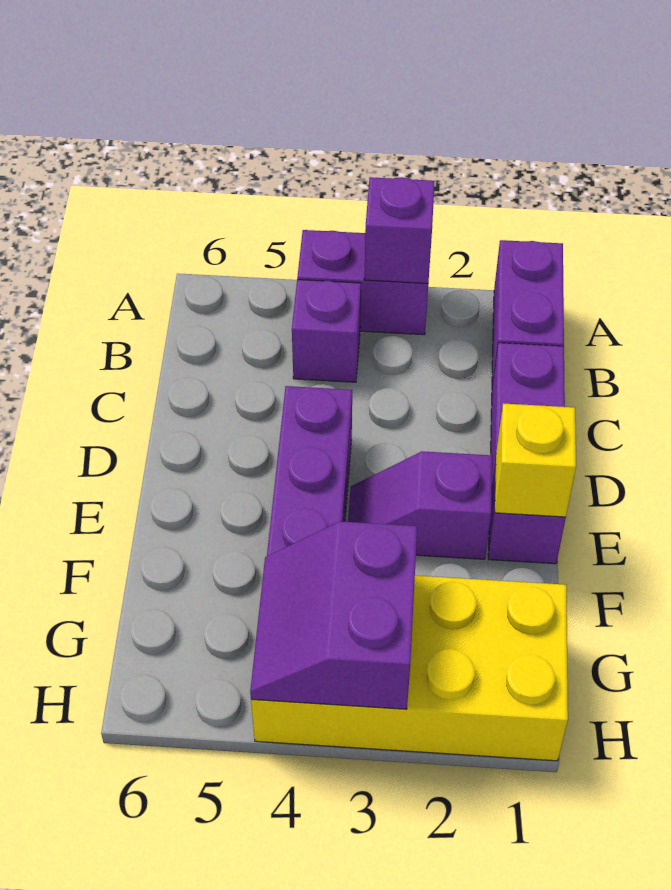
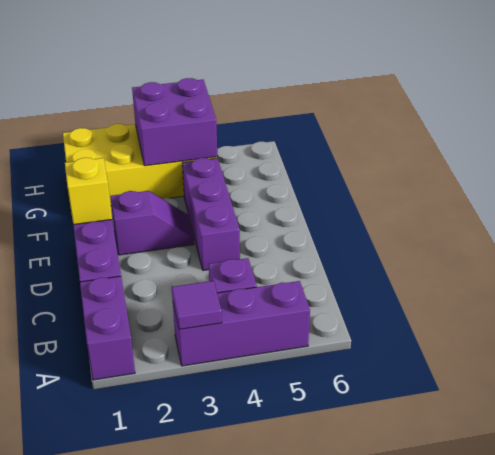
purple brick A3:A4 level 1 -> purple brick A3:A5 level 1
purple brick A3 level 2 -> purple tile A3 level 2
purple slope G3:H4 level 2 top 3 -> purple brick G3:H4 level 2

